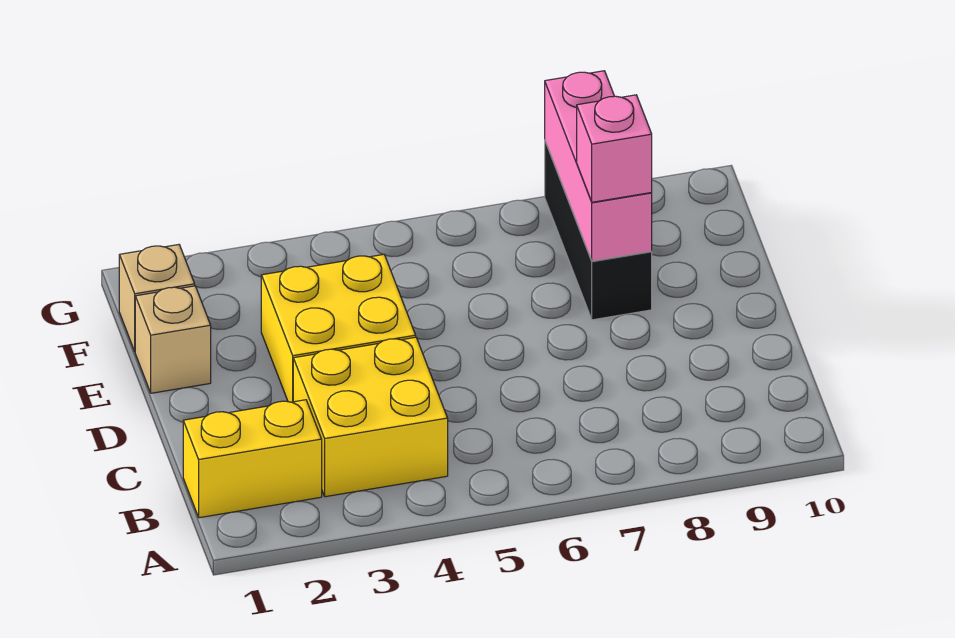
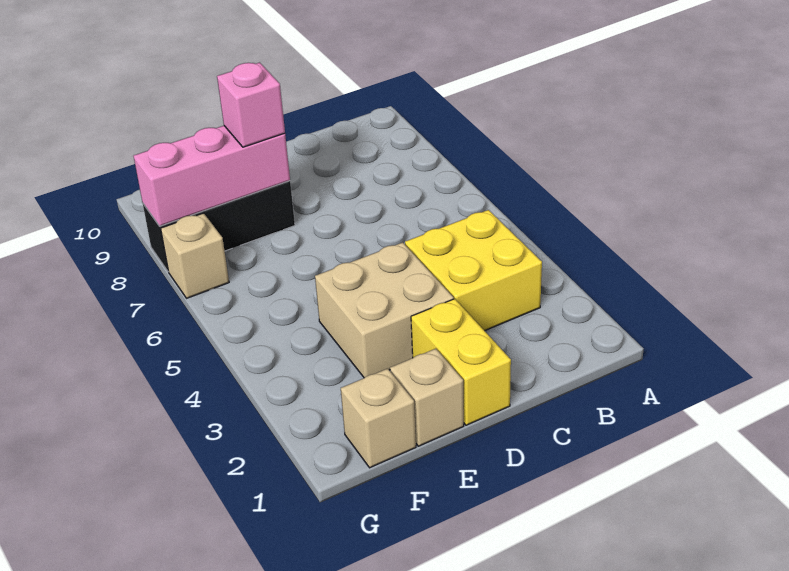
yellow brick B1:B2 level 1 -> yellow brick D1:D2 level 1
yellow brick D3:E4 level 1 -> tan brick D3:E4 level 1
none -> tan brick G7 level 1

